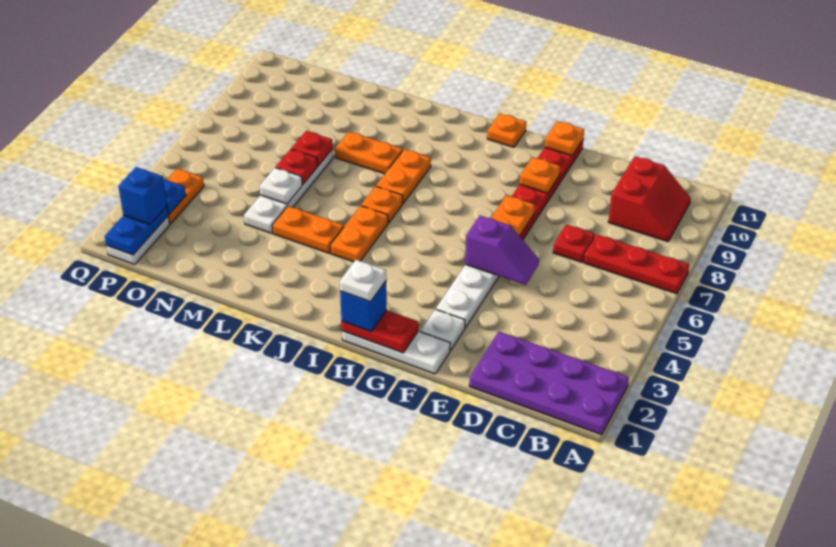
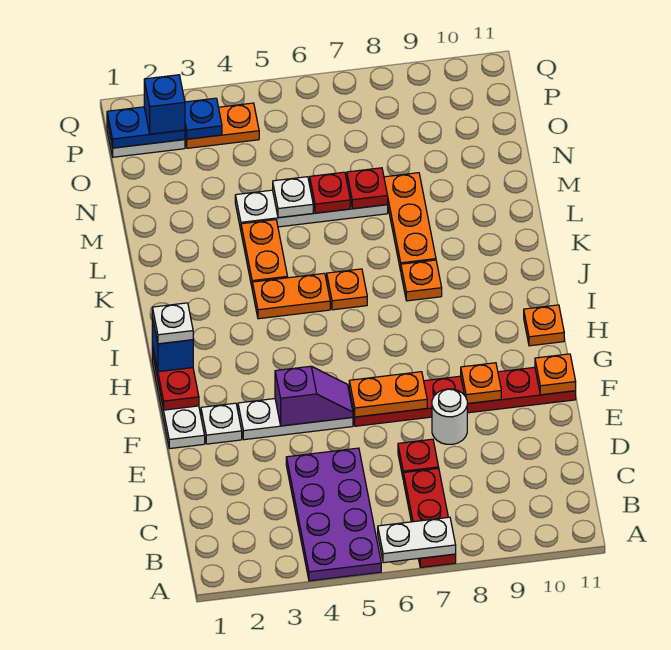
purple plate A1:D2 level 1 -> purple plate A4:D5 level 1
none -> white plate A6:A7 level 2
red slope B9:C10 level 1 top C -> none
purple slope E5:F5 level 2 top F -> purple slope F4:F5 level 2 top 4
none -> white round brick E8 level 1
orange plate J7:J8 level 1 -> orange plate J8 level 1
orange plate K8:L8 level 1 -> orange plate K8:M8 level 1

